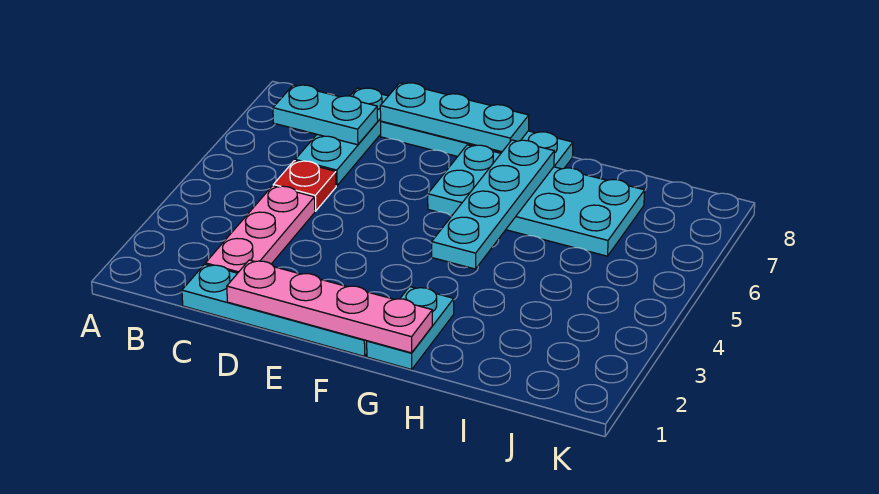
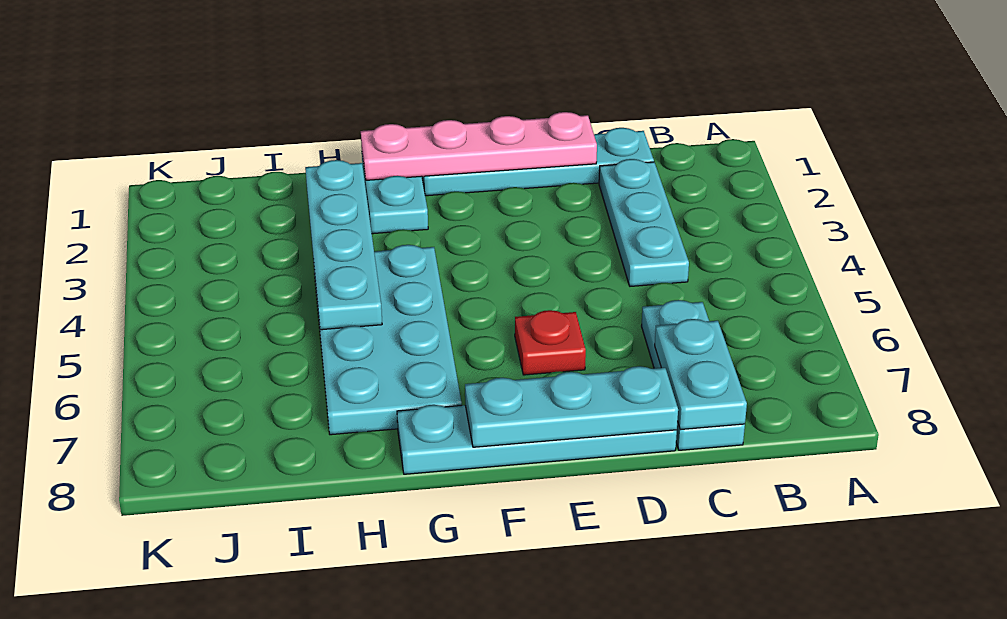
cyan plate B7:C7 level 2 -> cyan plate C7:C8 level 2
pink plate C2:C4 level 1 -> cyan plate C2:C4 level 1
red plate C5 level 1 -> red plate E6 level 1
cyan plate F6:I7 level 1 -> cyan plate G4:H7 level 1
cyan plate G4:G7 level 2 -> cyan plate H2:H5 level 2

